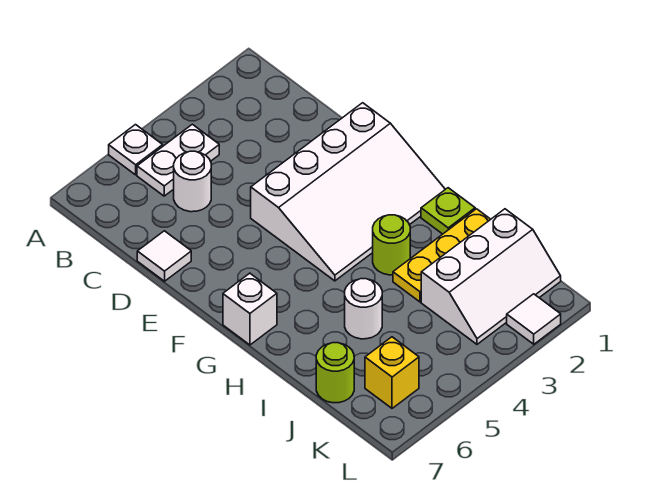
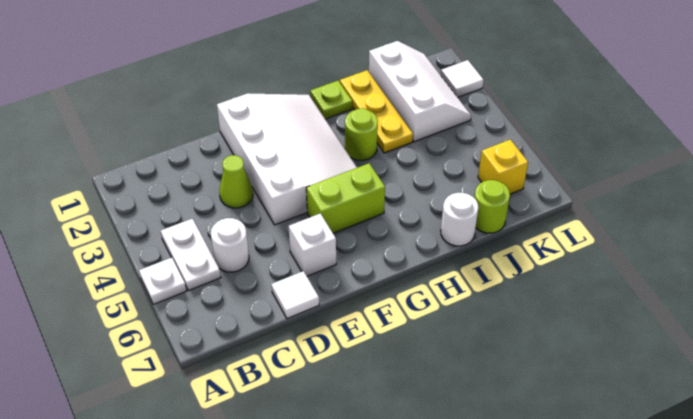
none -> lime cone D3 level 1
none -> lime brick F5:G5 level 1
white brick G7 level 1 -> white brick E6 level 1
white round brick I5 level 1 -> white round brick I7 level 1

